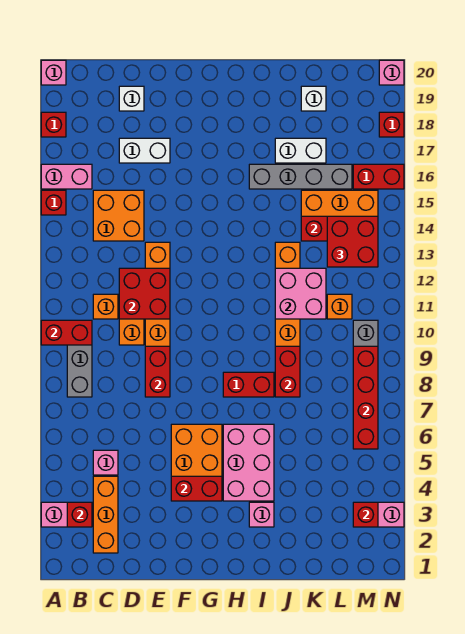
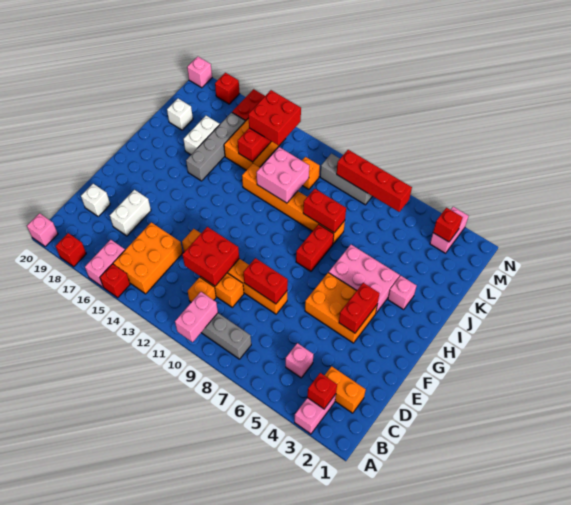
red brick A10:B10 level 2 -> pink brick A10:B10 level 2
orange brick C2:C4 level 1 -> orange brick C2:C3 level 1
orange brick C14:D15 level 1 -> orange brick B14:D15 level 1

